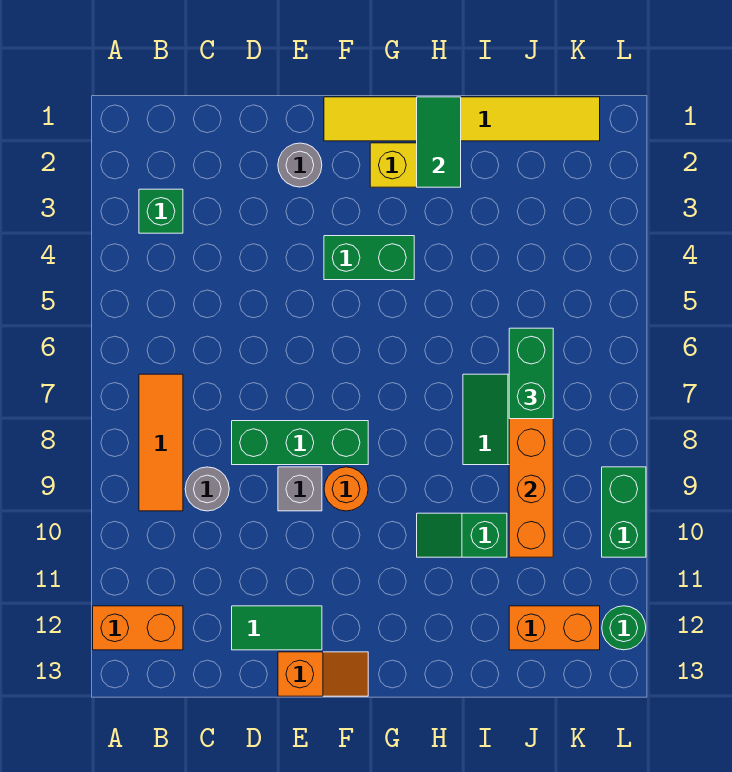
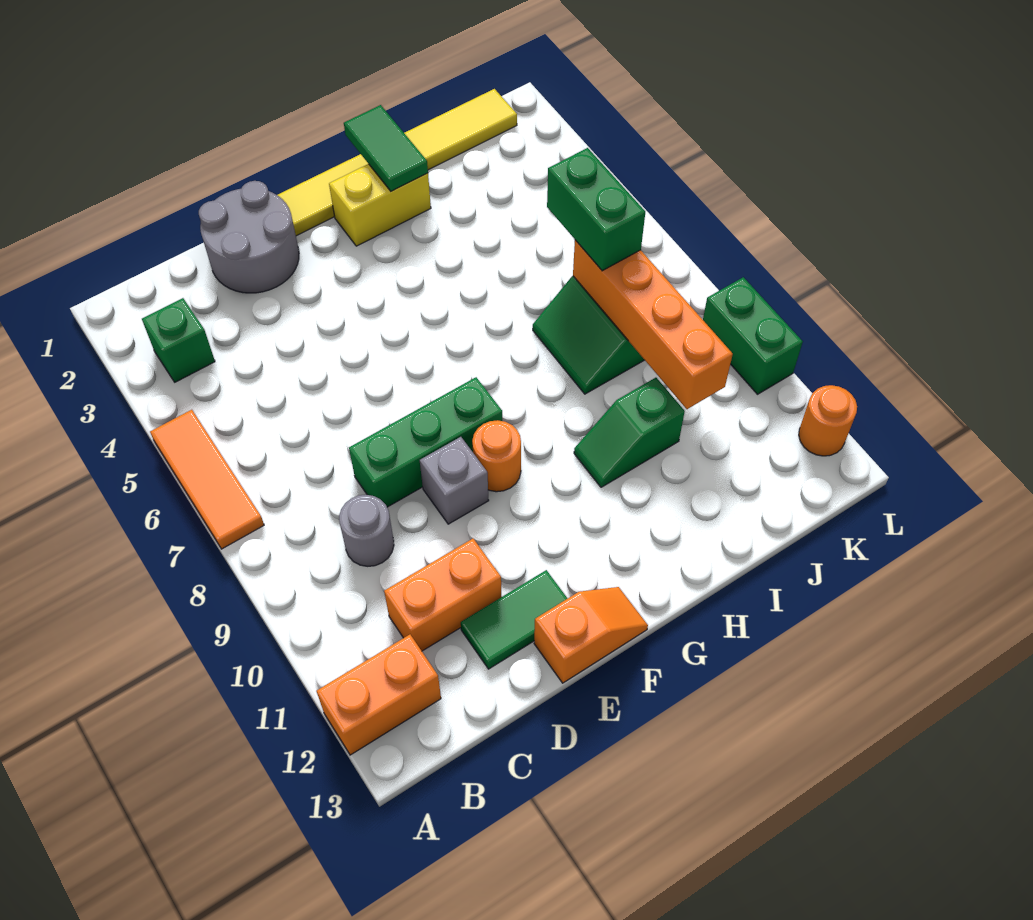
orange tile B7:B9 level 1 -> orange tile A5:A7 level 1
grey round brick E2 level 1 -> grey round brick D1:E2 level 1
green brick F4:G4 level 1 -> none
orange brick J12:K12 level 1 -> orange brick C11:D11 level 1
green round brick L12 level 1 -> orange round brick L12 level 1

